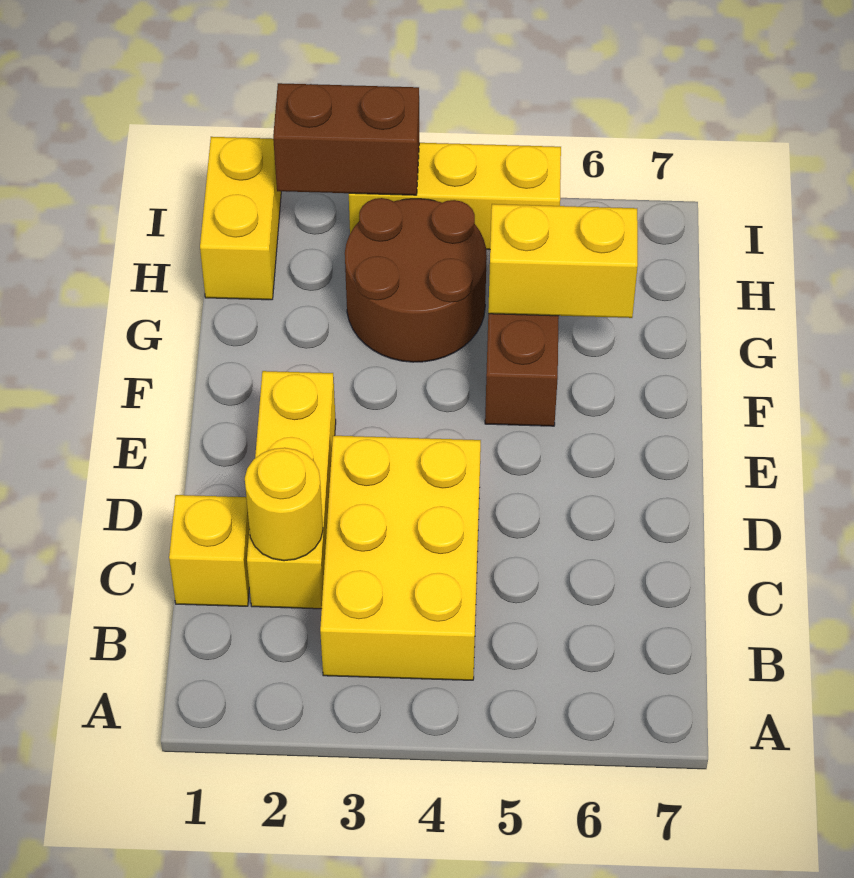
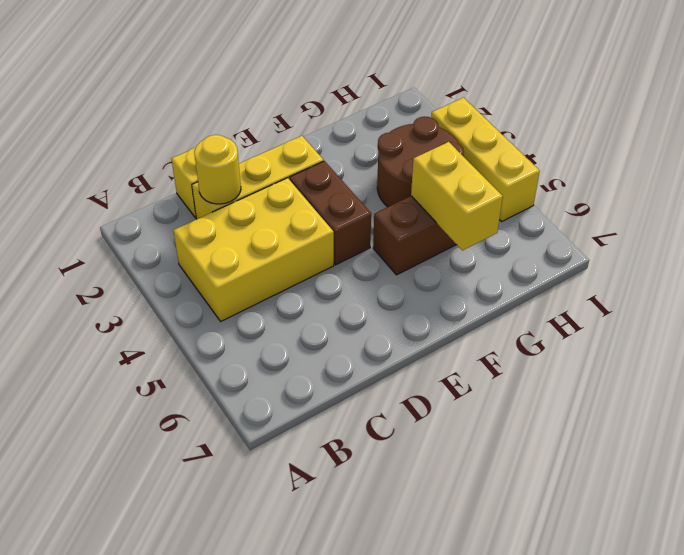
yellow brick H1:I1 level 1 -> none
brown brick I2:I3 level 2 -> brown brick E3:E4 level 1

